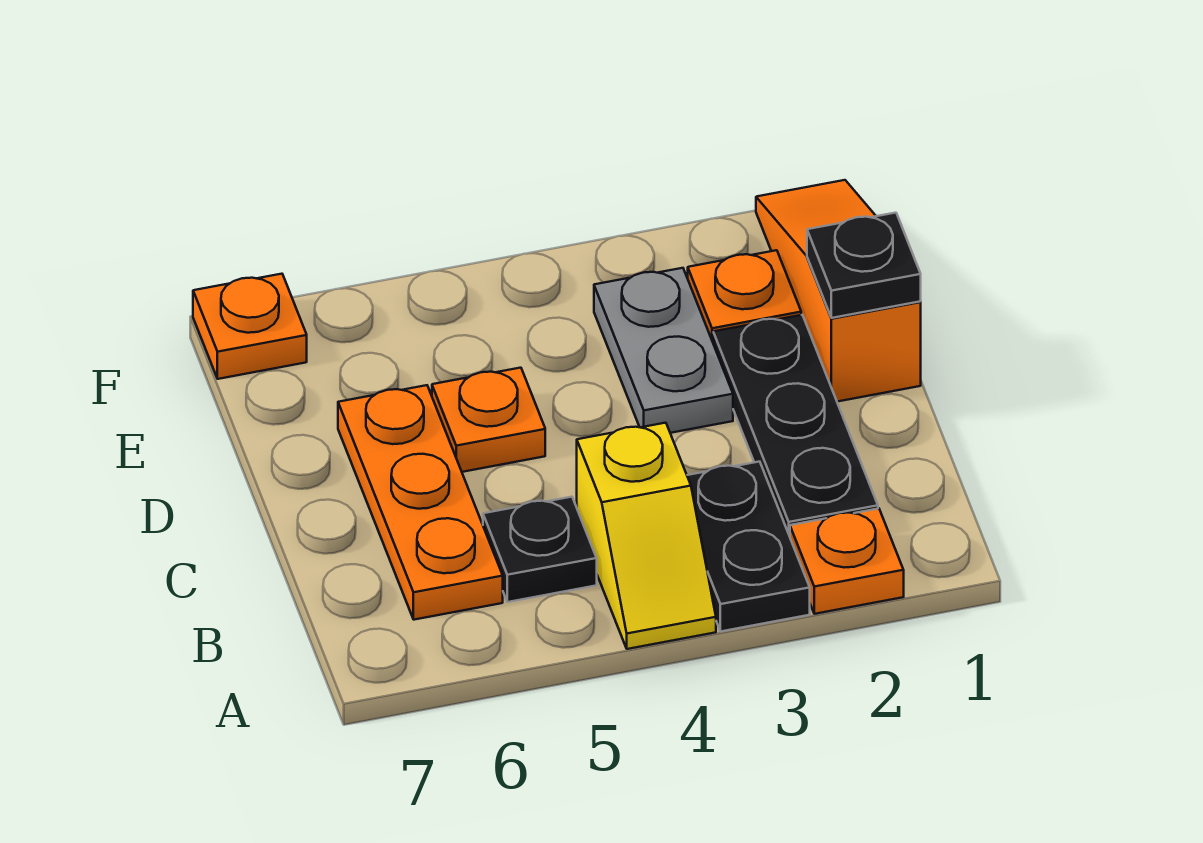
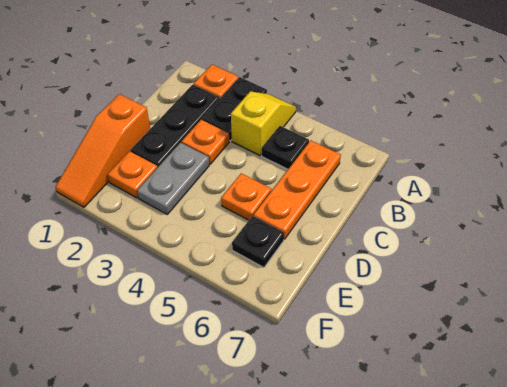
black plate D1 level 2 -> black plate E6 level 1
orange plate F7 level 1 -> orange plate C3 level 1

